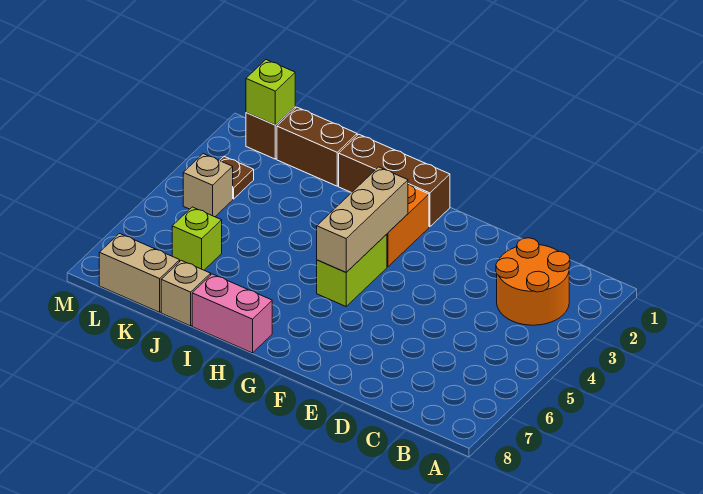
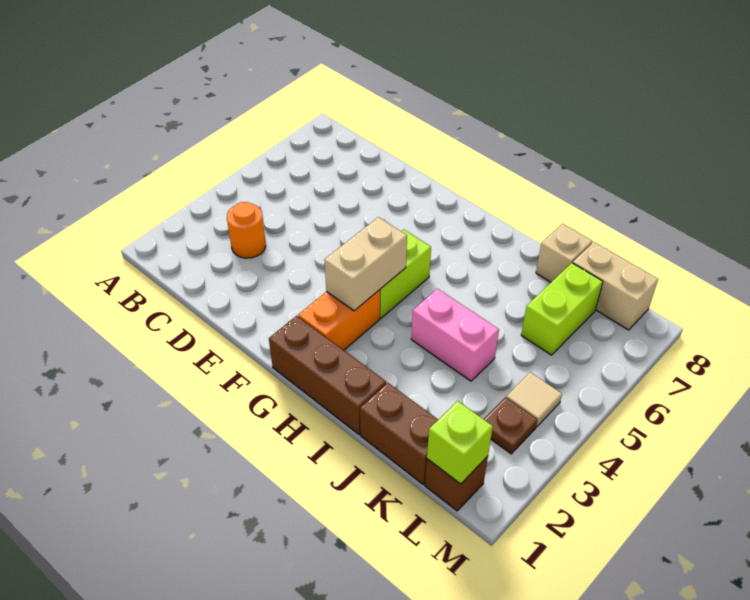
orange round brick B2:C3 level 1 -> orange round brick C3 level 1
tan brick G3:G5 level 2 -> tan brick G3:G4 level 2
pink brick H8:I8 level 1 -> pink brick I4:J4 level 1
lime brick K6 level 1 -> lime brick K6:K7 level 1
tan brick L4 level 1 -> tan tile L4 level 1

